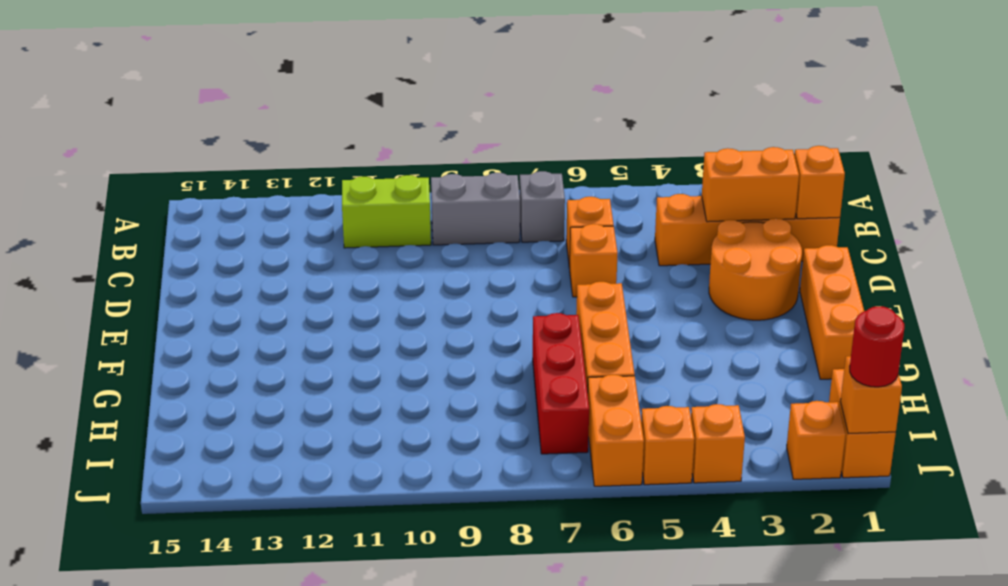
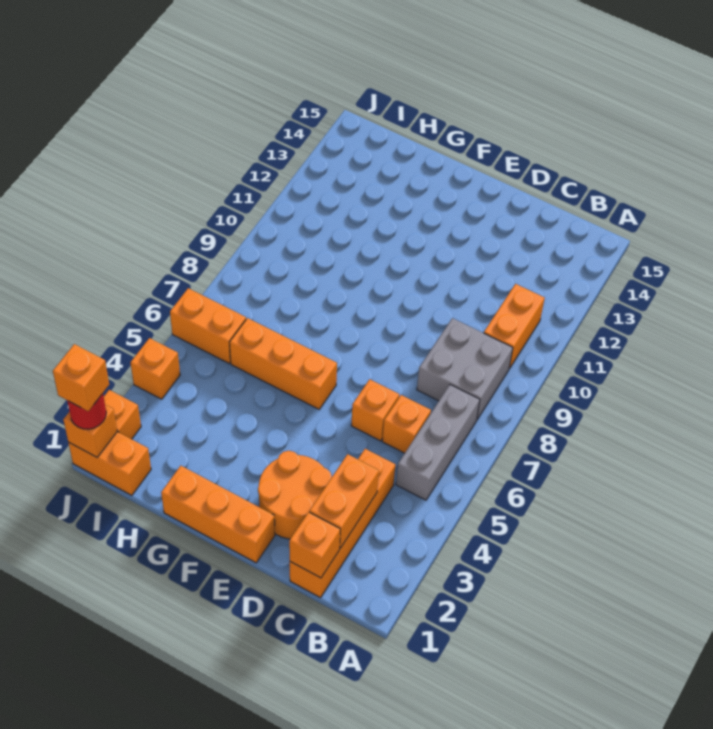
grey brick B7 level 1 -> grey brick B5:B7 level 1
grey brick B8:B9 level 1 -> grey brick B8:C9 level 1
lime brick B10:B11 level 1 -> orange brick B10:B11 level 1
red brick G7:I7 level 1 -> none
orange brick J5 level 1 -> orange brick J1 level 4

